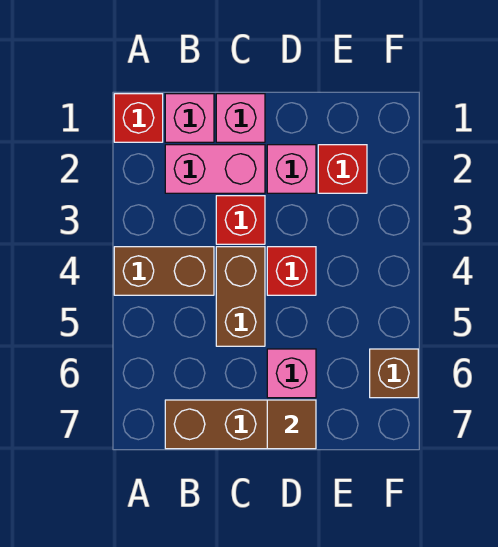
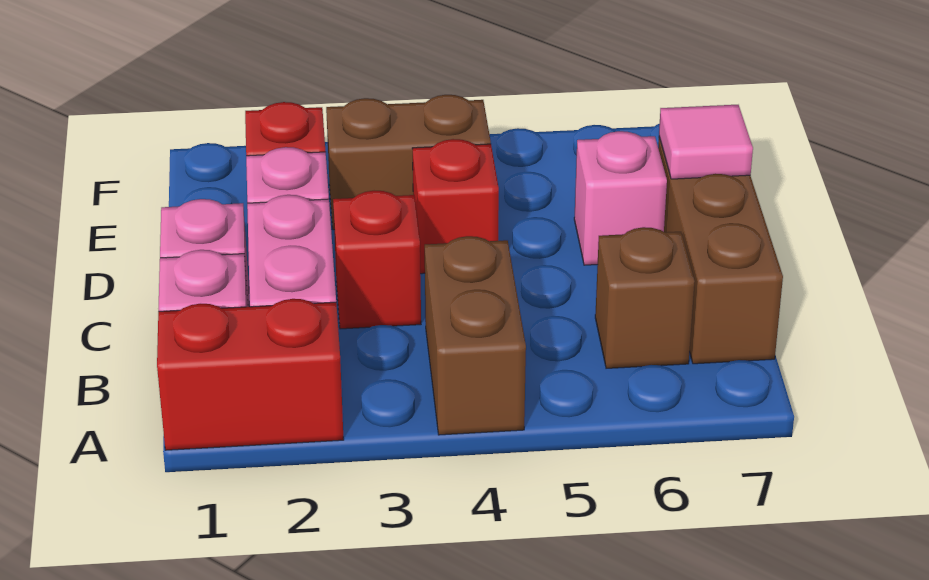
red brick A1 level 1 -> red brick A1:A2 level 1
brown brick C4:C5 level 1 -> brown brick E3:E4 level 1
brown tile D7 level 2 -> pink tile D7 level 2
brown brick F6 level 1 -> brown brick B6 level 1

